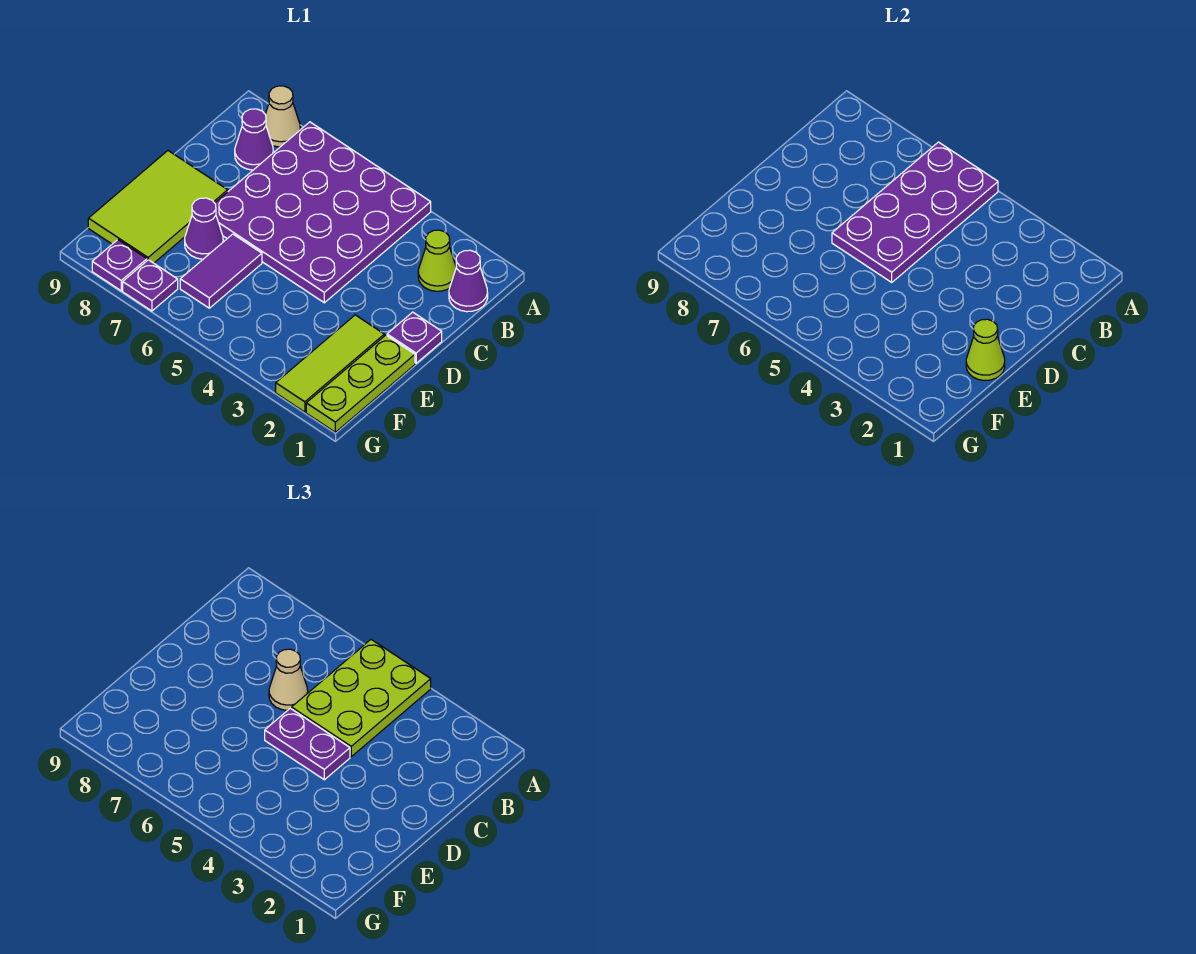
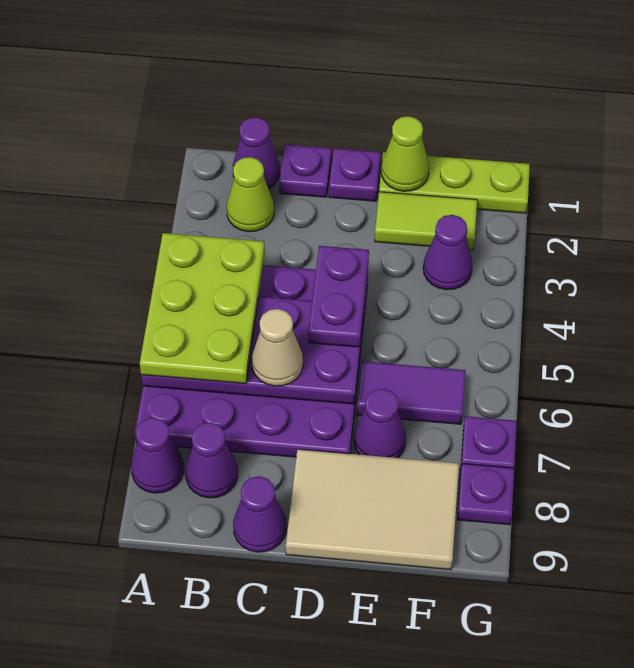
lime plate A4:C5 level 3 -> lime plate A4:B6 level 3
tan cone A8 level 1 -> purple cone A8 level 1
none -> purple plate C1 level 1
none -> purple cone C9 level 1
lime tile D8:F9 level 1 -> tan tile D8:F9 level 1
lime tile E2:G2 level 1 -> lime tile E2:F2 level 1
none -> purple cone F3 level 1

